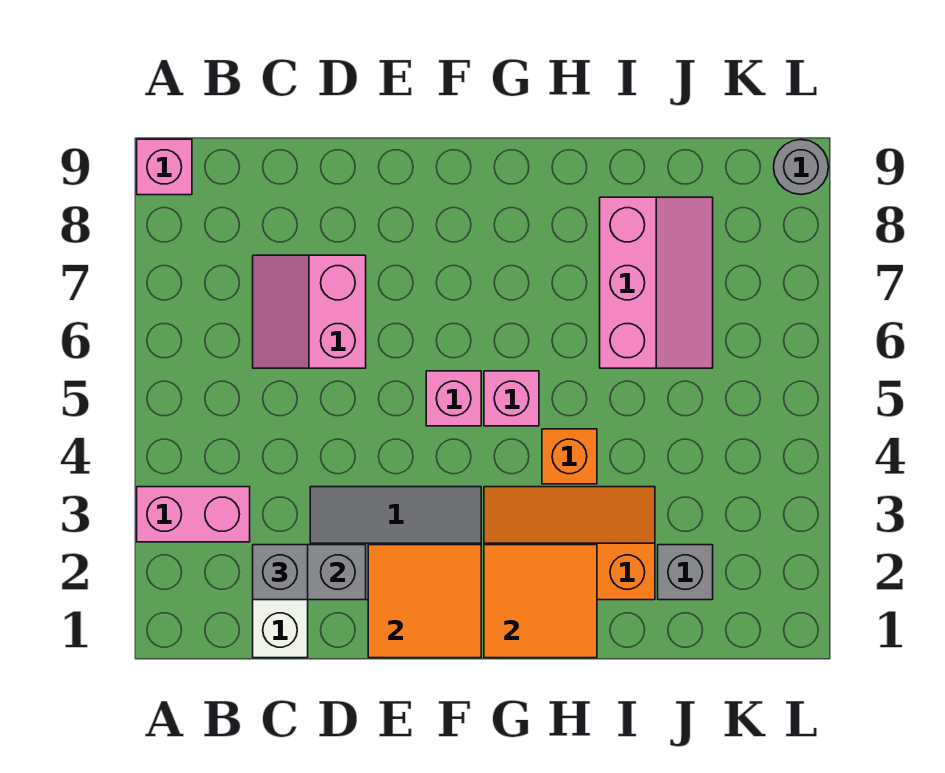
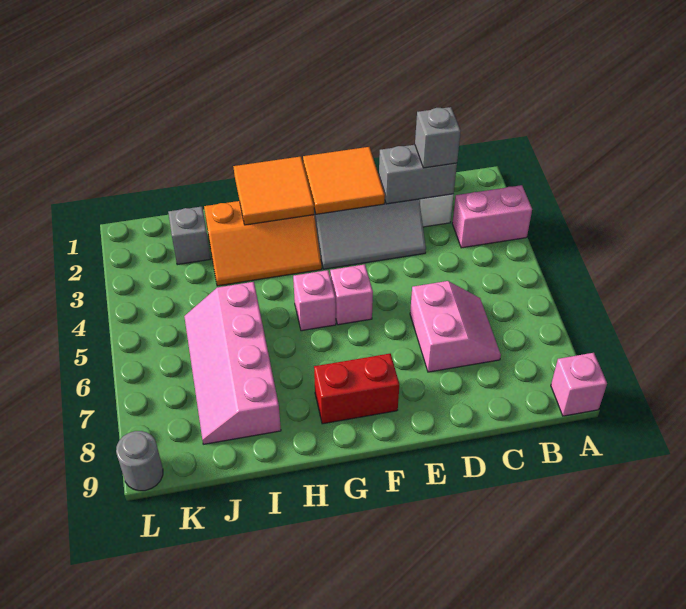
none -> red brick F8:G8 level 1
orange brick H4 level 1 -> none
pink slope I6:J8 level 1 top I -> pink slope I5:J8 level 1 top I

